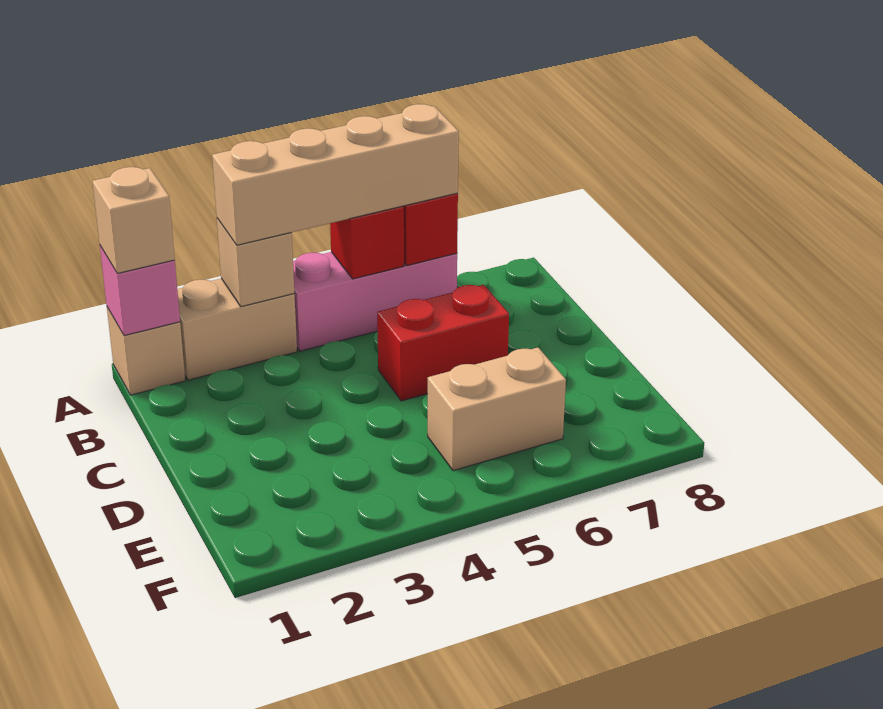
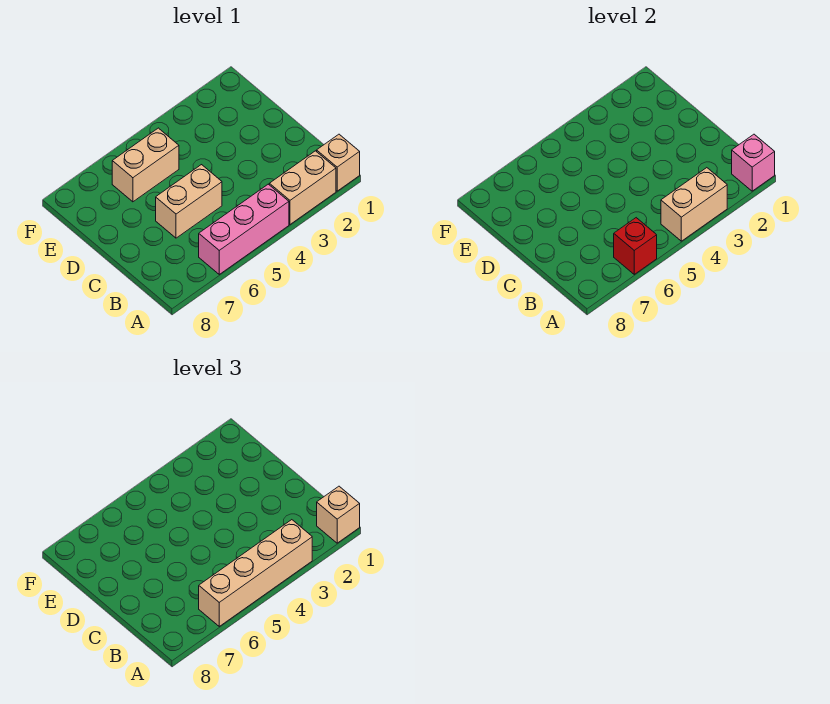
tan brick A3 level 2 -> tan brick A3:A4 level 2
red brick A5 level 2 -> none
red brick C5:C6 level 1 -> tan brick C5:C6 level 1

